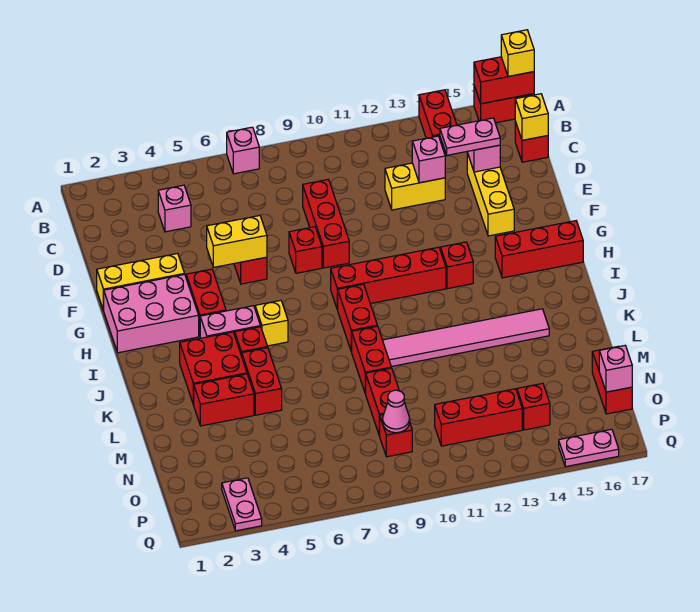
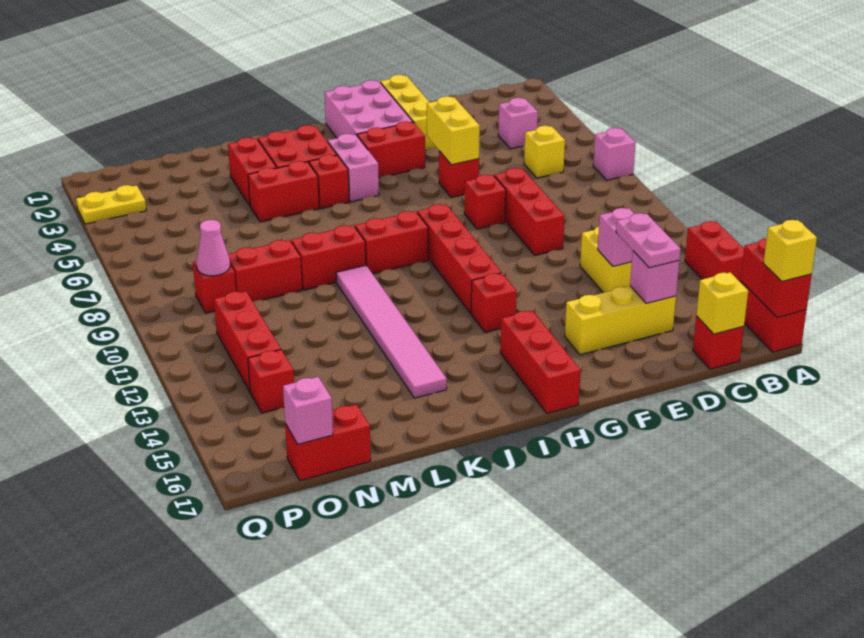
red brick A14:B14 level 1 -> red brick A13:A14 level 1
red brick D9:F9 level 1 -> red brick E8:E10 level 1
yellow brick I6 level 1 -> yellow brick C6 level 1
pink plate P3:Q3 level 1 -> yellow plate P3:Q3 level 1
pink plate Q15:Q16 level 1 -> none

